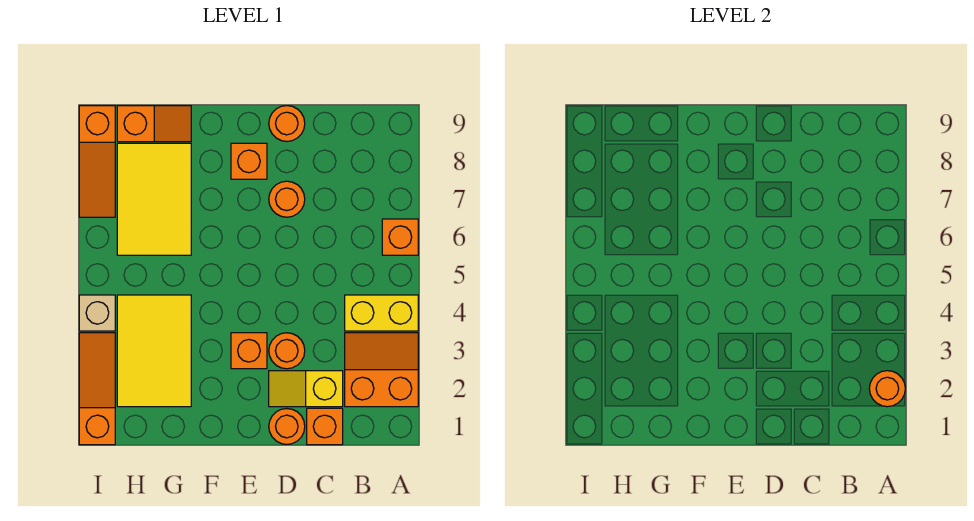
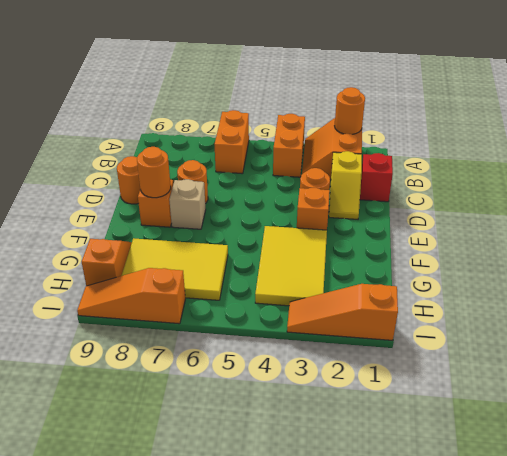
yellow brick A4:B4 level 1 -> orange brick A4:B4 level 1
orange brick A6 level 1 -> orange brick A6:B6 level 1
orange brick C1 level 1 -> red brick C1 level 1
orange round brick D1 level 1 -> orange round brick E8 level 2
yellow tile G2:H4 level 1 -> yellow tile F3:H4 level 1
tan brick I4 level 1 -> tan brick E7 level 1
orange slope I7:I9 level 1 top 9 -> orange slope I7:I9 level 1 top 7

